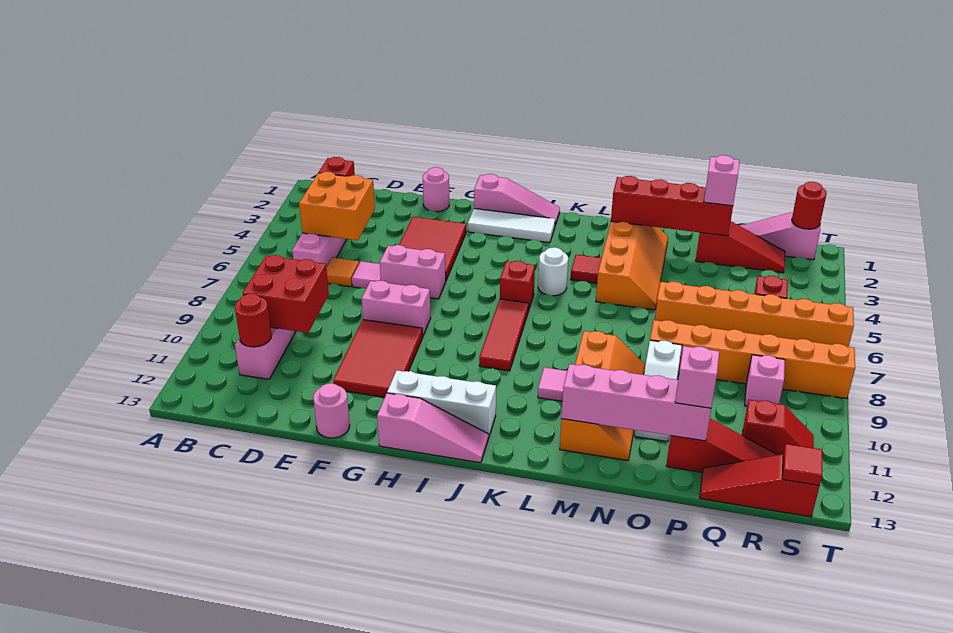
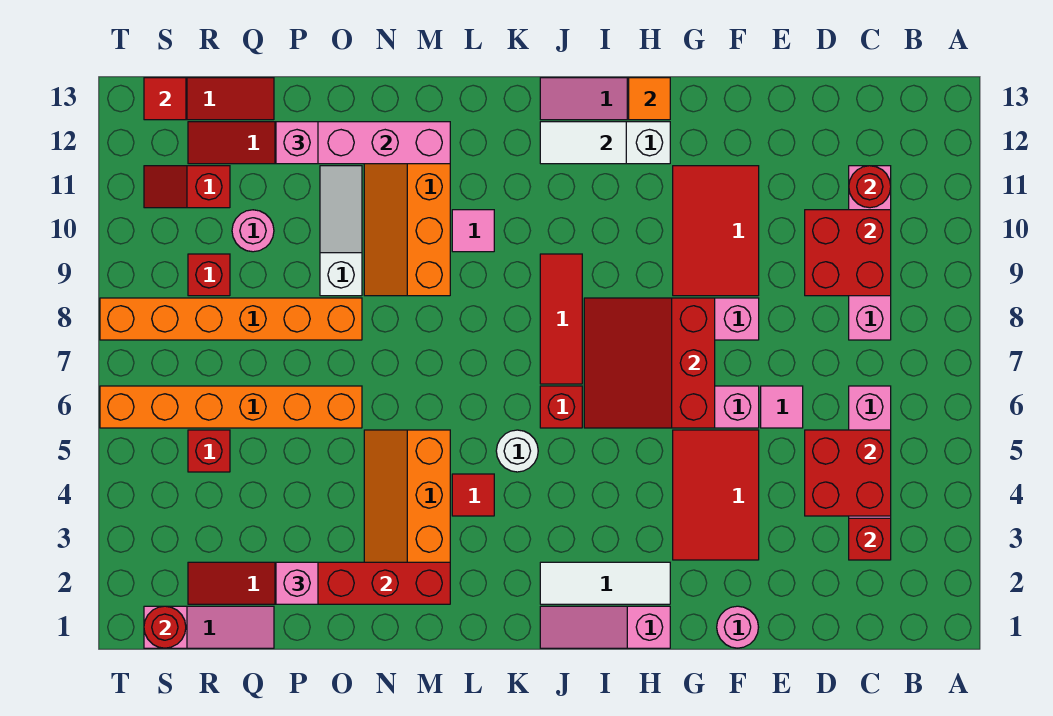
orange brick C4:D5 level 2 -> red brick C4:D5 level 2
orange tile D6 level 1 -> orange tile H13 level 2
pink round brick F13 level 1 -> pink round brick Q10 level 1
none -> red slope G6:I8 level 2 top G
none -> white tile I12:J12 level 2
pink brick R9 level 1 -> red brick R9 level 1

